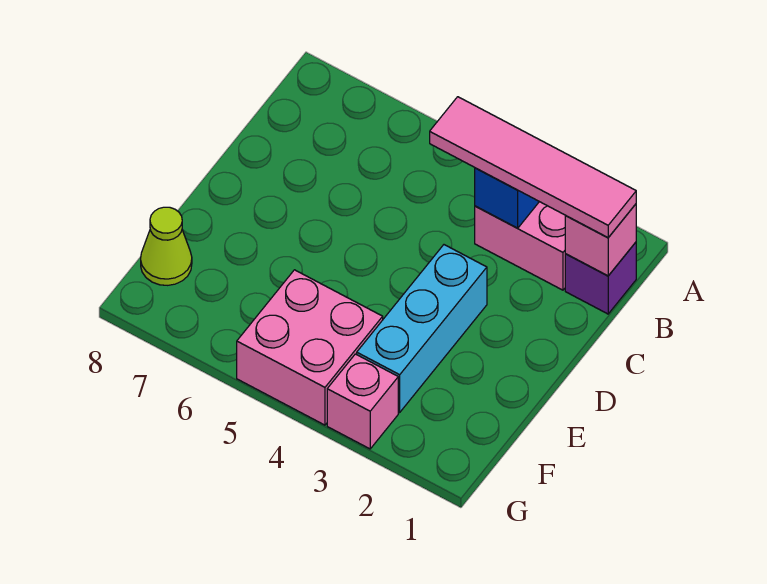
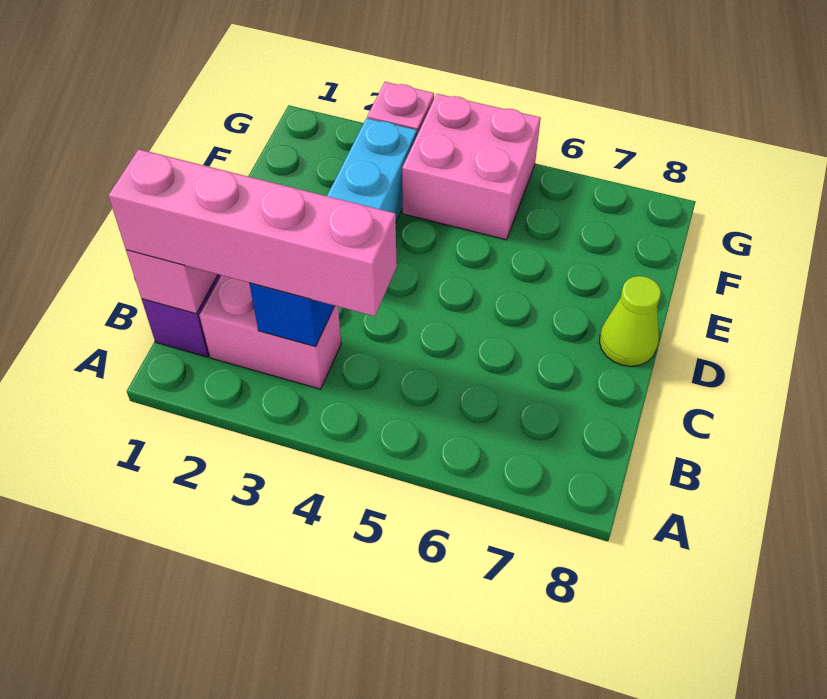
pink tile B1:B4 level 3 -> pink brick B1:B4 level 3
lime cone F8 level 1 -> lime cone D8 level 1

